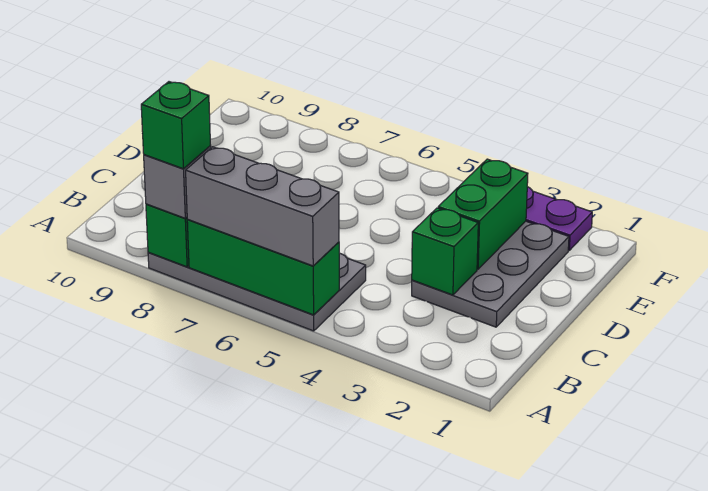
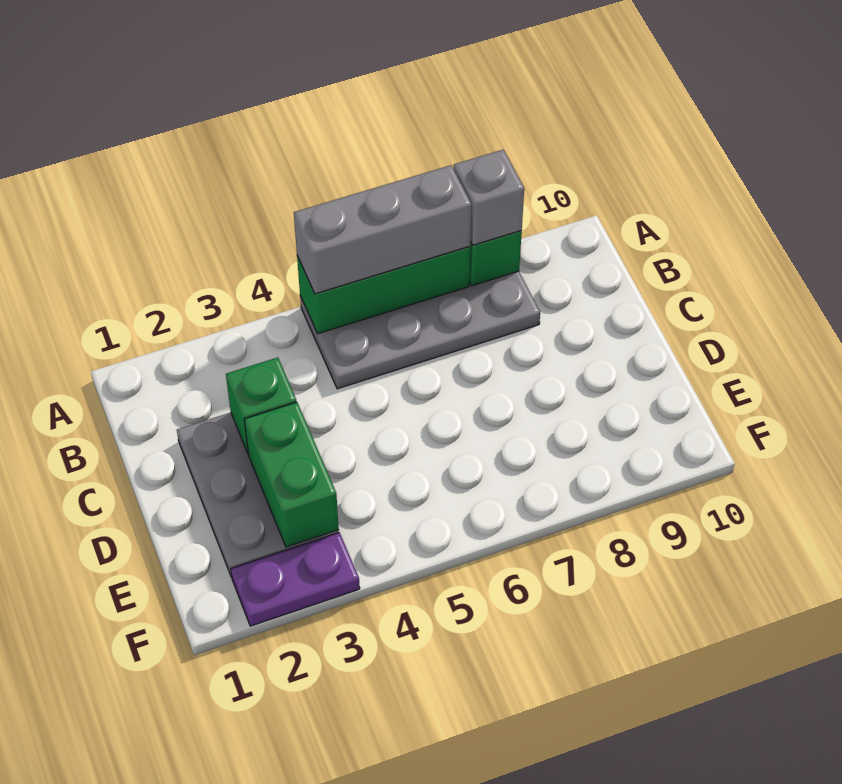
green brick A8 level 4 -> none

